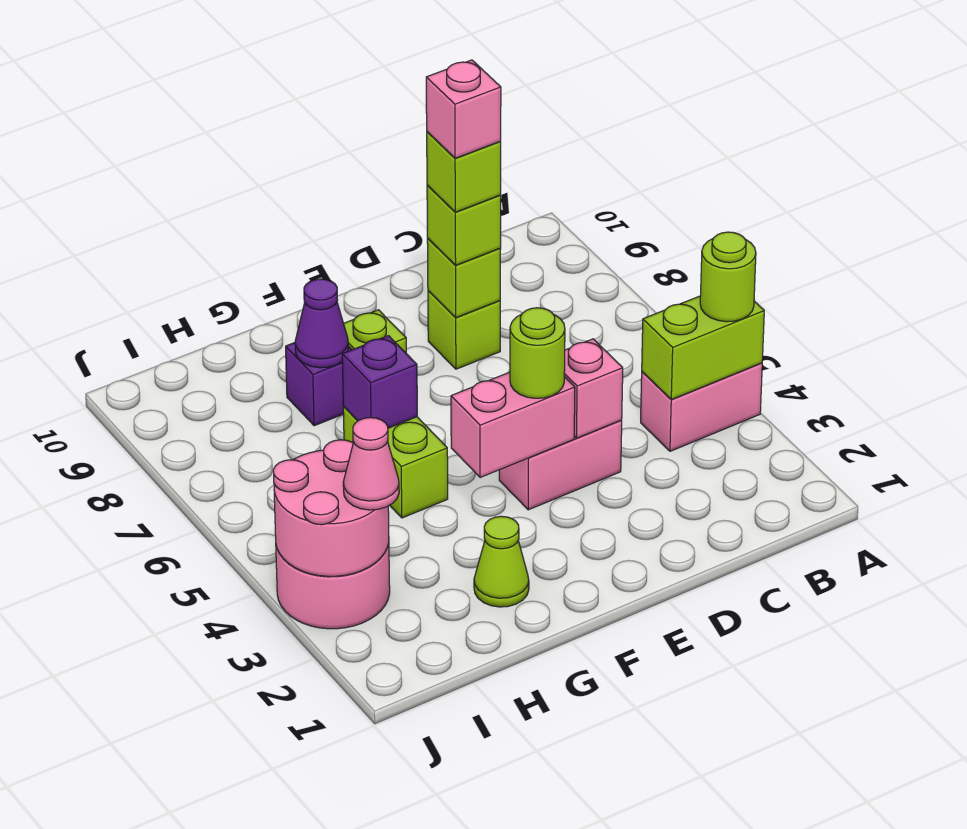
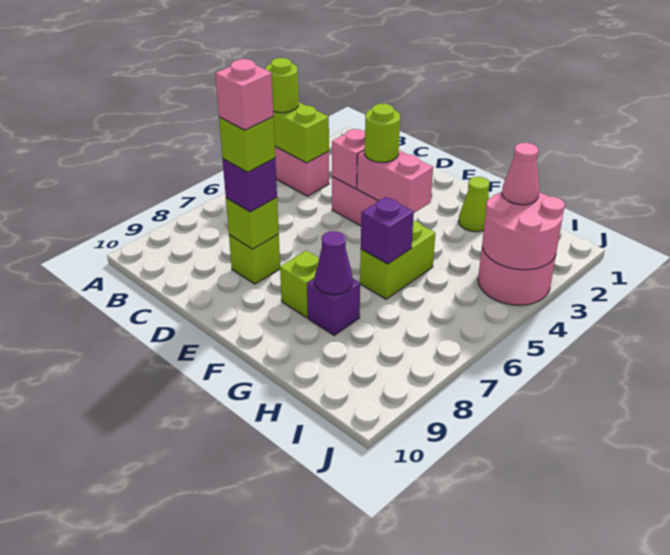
lime brick D8 level 3 -> purple brick D8 level 3

